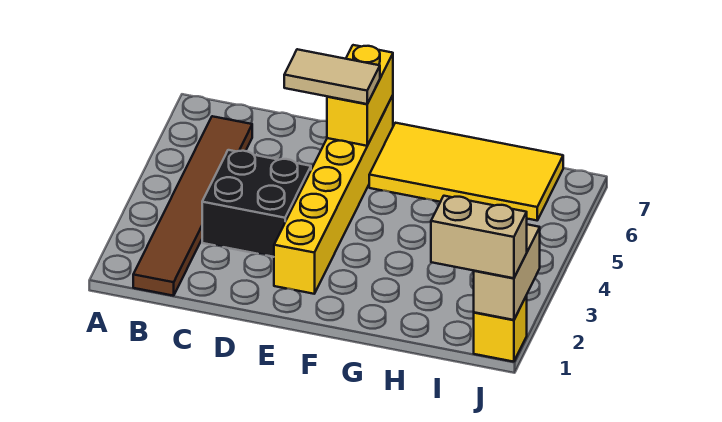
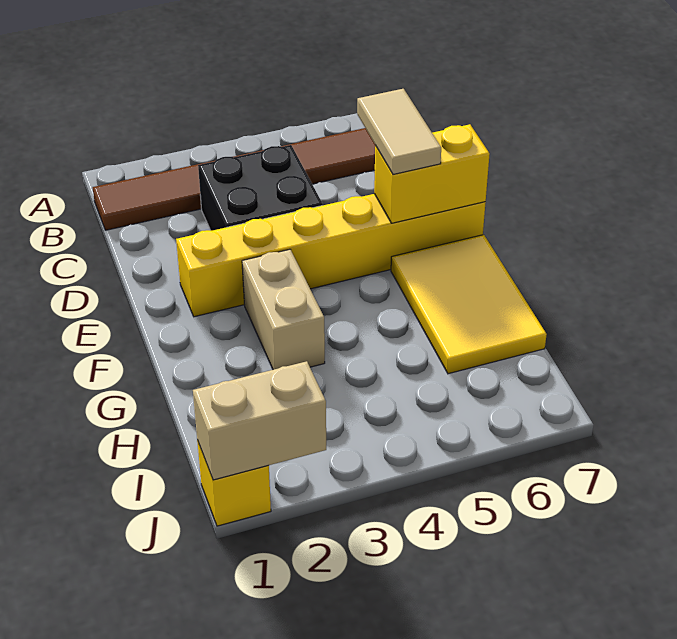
yellow tile F6:I7 level 1 -> yellow tile F6:H7 level 1
tan brick I1:J1 level 3 -> tan brick F3:G3 level 1

